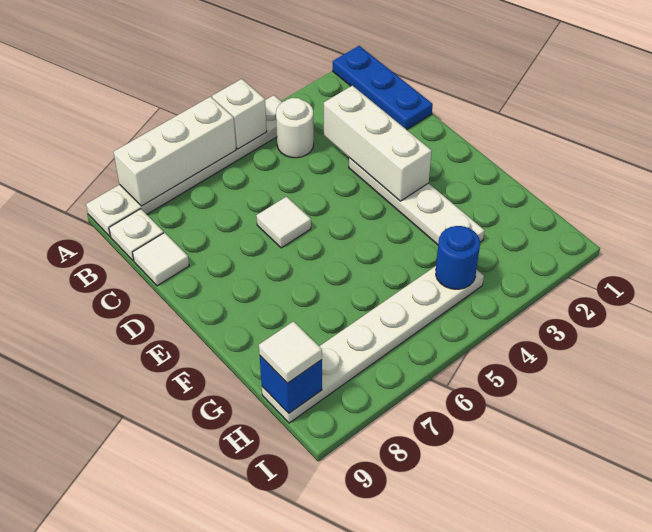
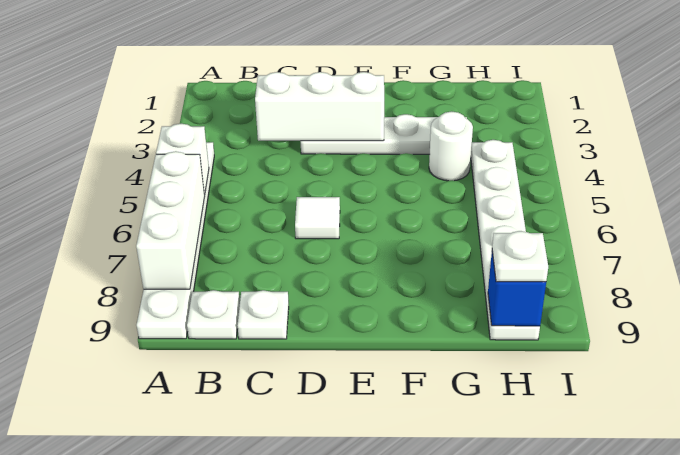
blue plate A1:C1 level 1 -> none
white round brick B4 level 1 -> white round brick G4 level 1
white tile C9 level 1 -> white plate C9 level 1
blue round brick H4 level 2 -> none
white tile H9 level 3 -> white plate H9 level 3

